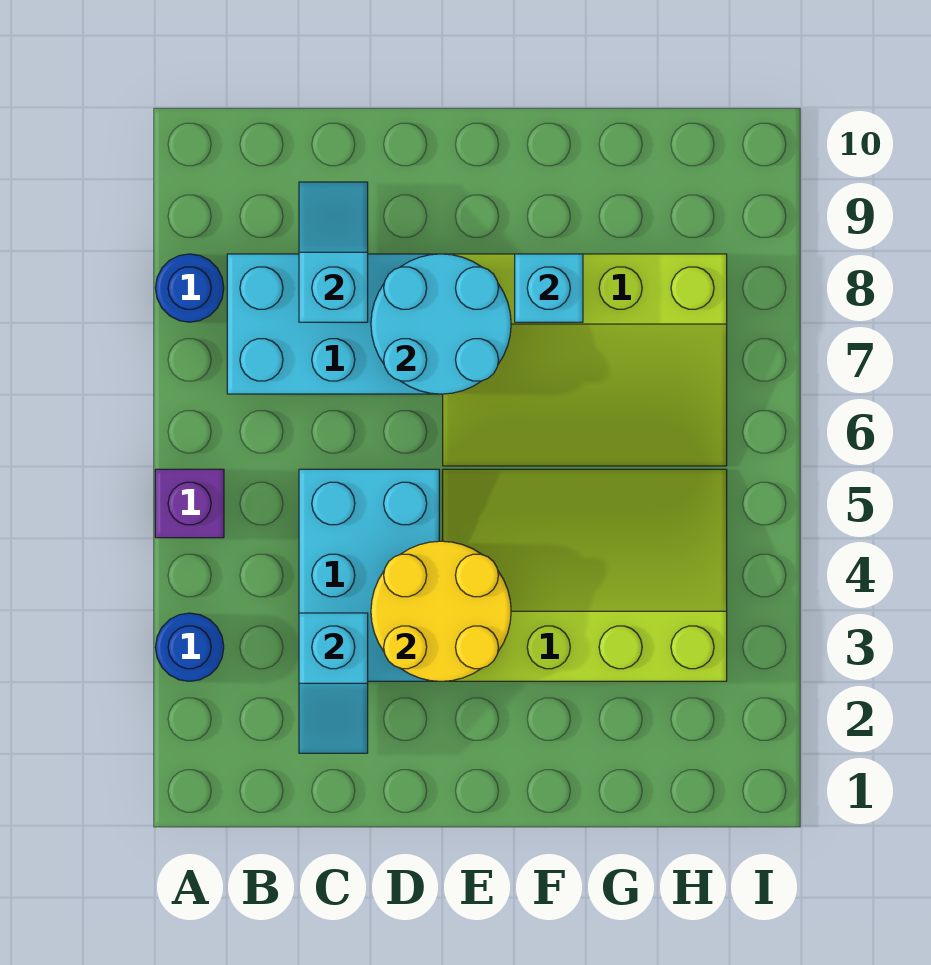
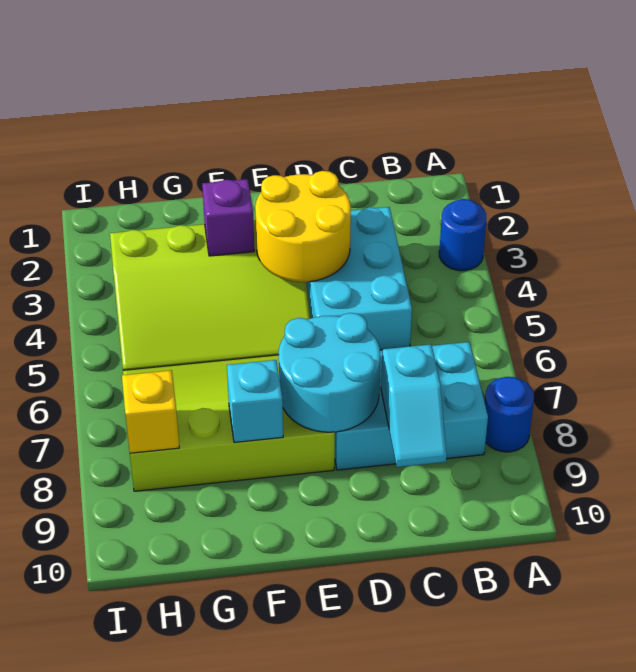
purple brick A5 level 1 -> purple brick F3 level 2
cyan slope C2:C3 level 2 top 3 -> none
none -> yellow brick H8 level 2

